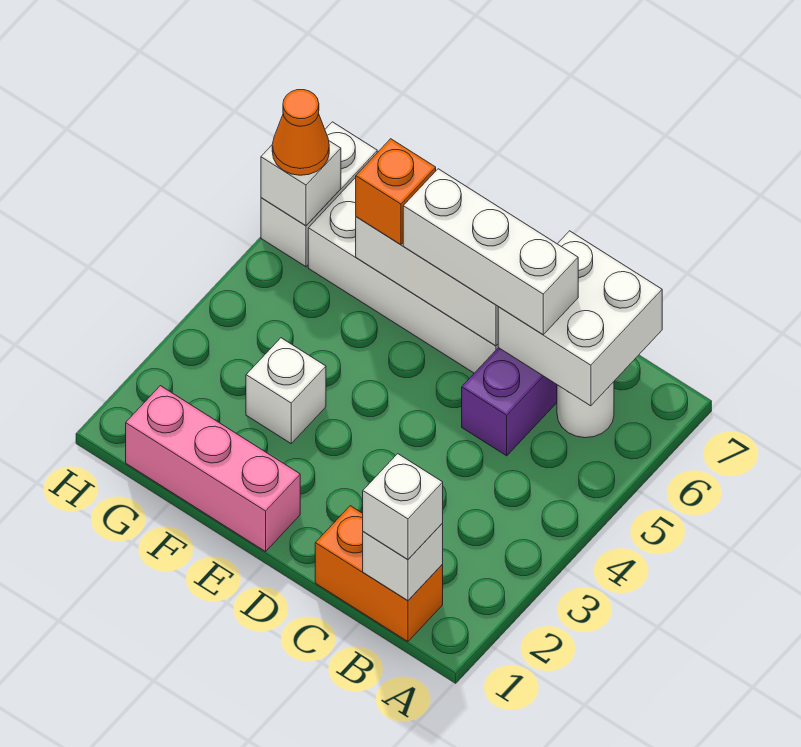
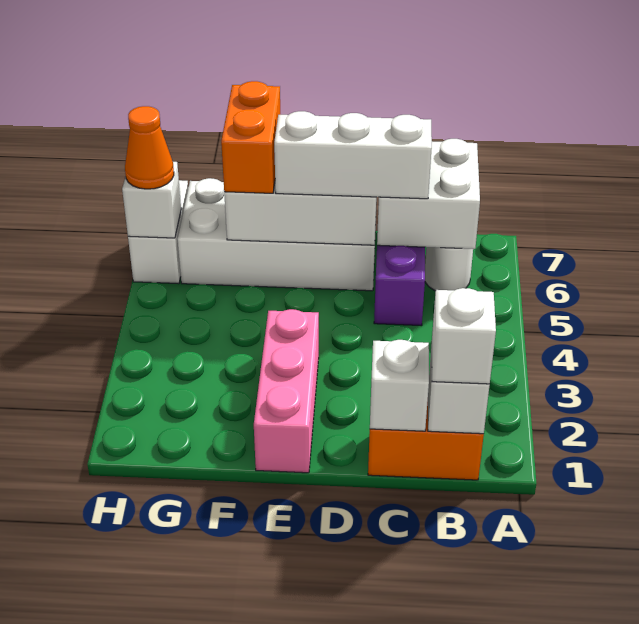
pink brick E1:G1 level 1 -> pink brick E1:E3 level 1
white brick F3 level 1 -> white brick C1 level 2
orange brick F6 level 3 -> orange brick F6:F7 level 3

